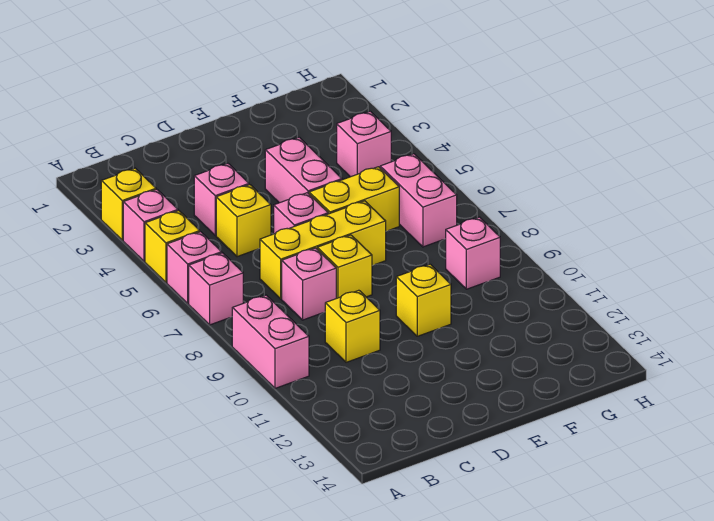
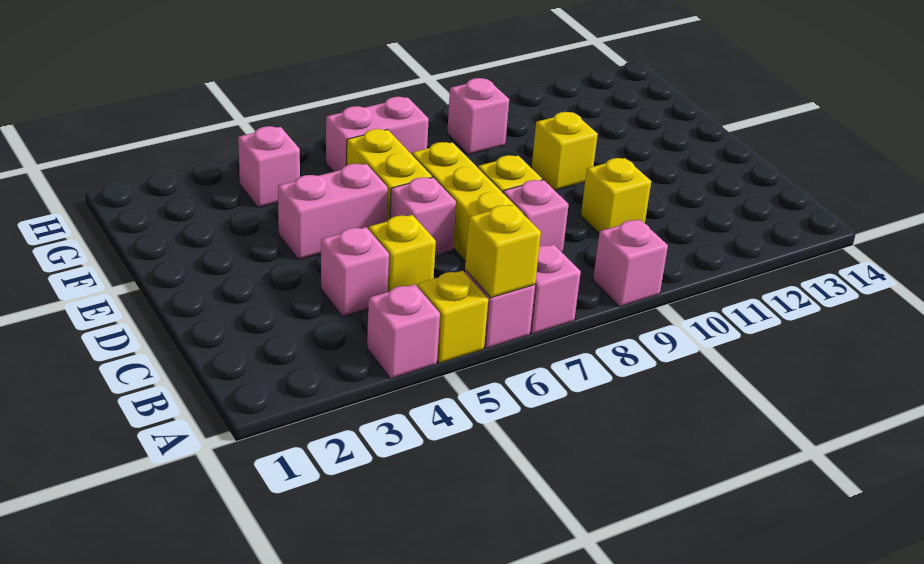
yellow brick A3 level 1 -> yellow brick A6 level 2
pink brick A9:A10 level 1 -> pink brick A9 level 1

